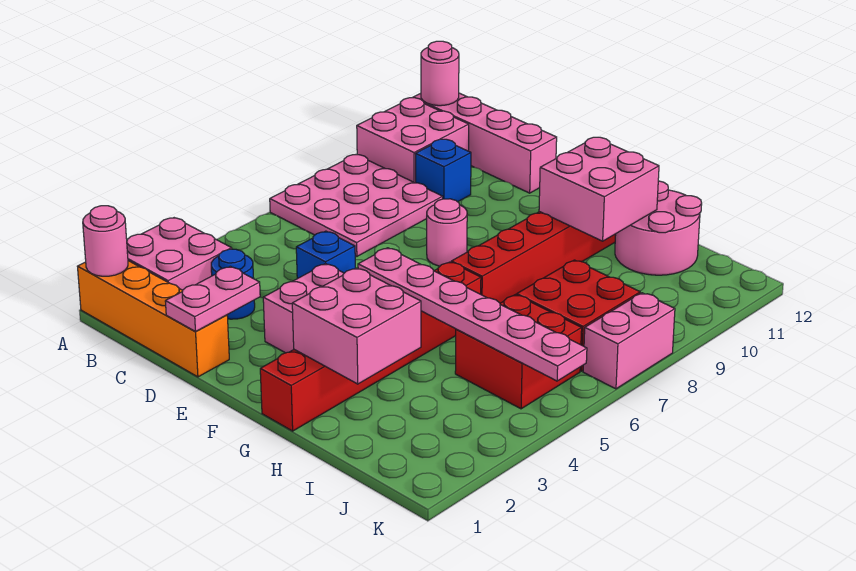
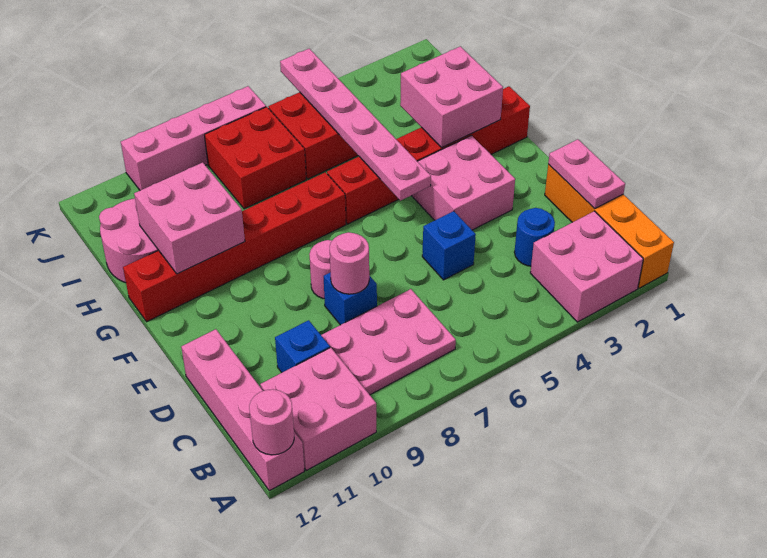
pink round brick A1 level 2 -> pink round brick D8 level 2
pink plate A7:C9 level 1 -> pink plate B7:C9 level 1
pink plate D1:D2 level 2 -> pink plate C1:D1 level 2
none -> blue brick D8 level 1
pink brick K7:K8 level 1 -> pink brick K7:K10 level 1

